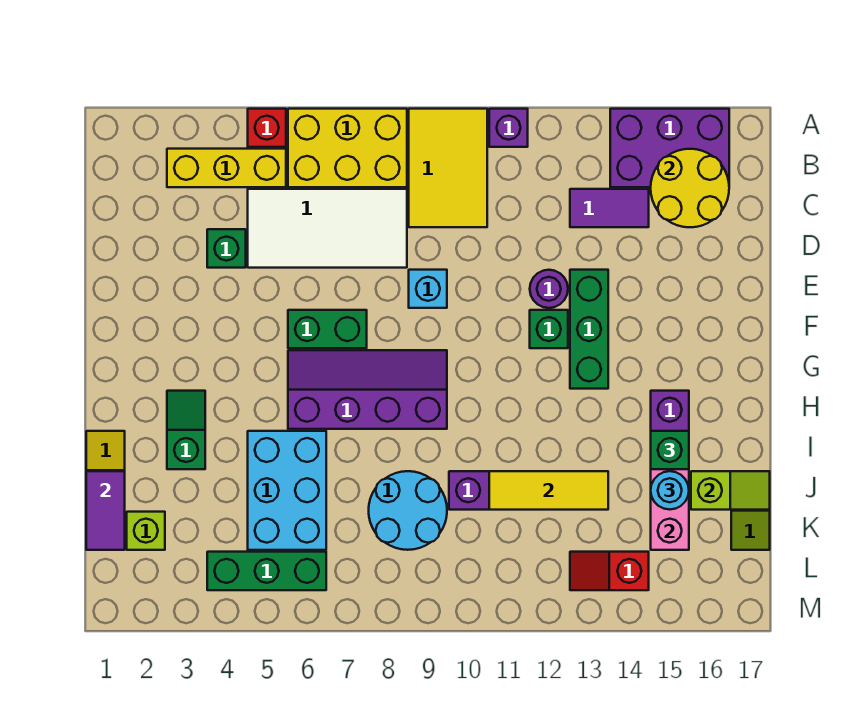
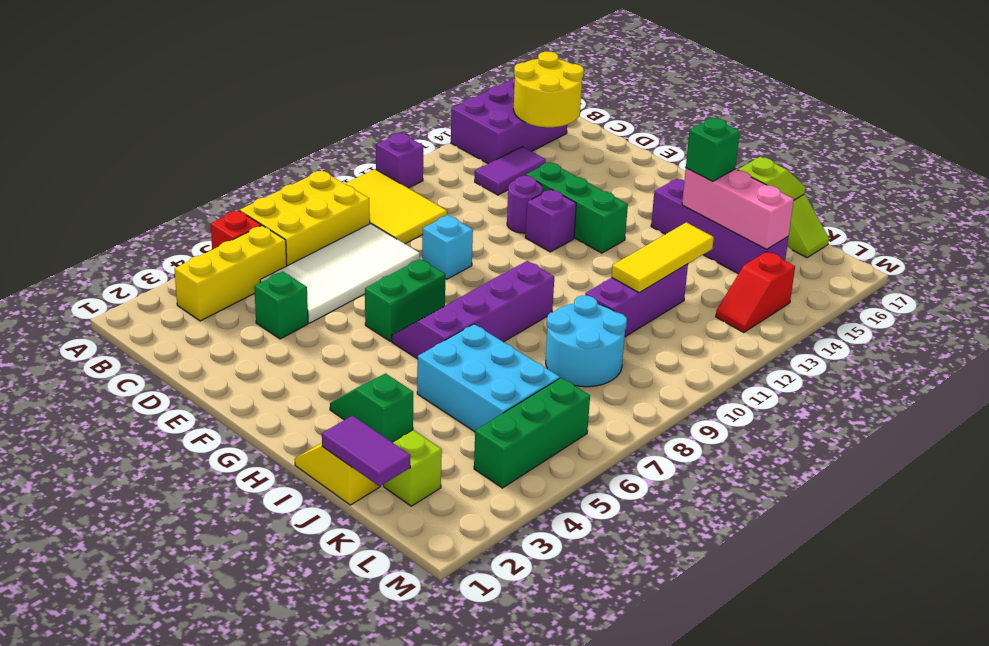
green brick F12 level 1 -> purple brick F12 level 1
cyan round brick J15 level 3 -> none

